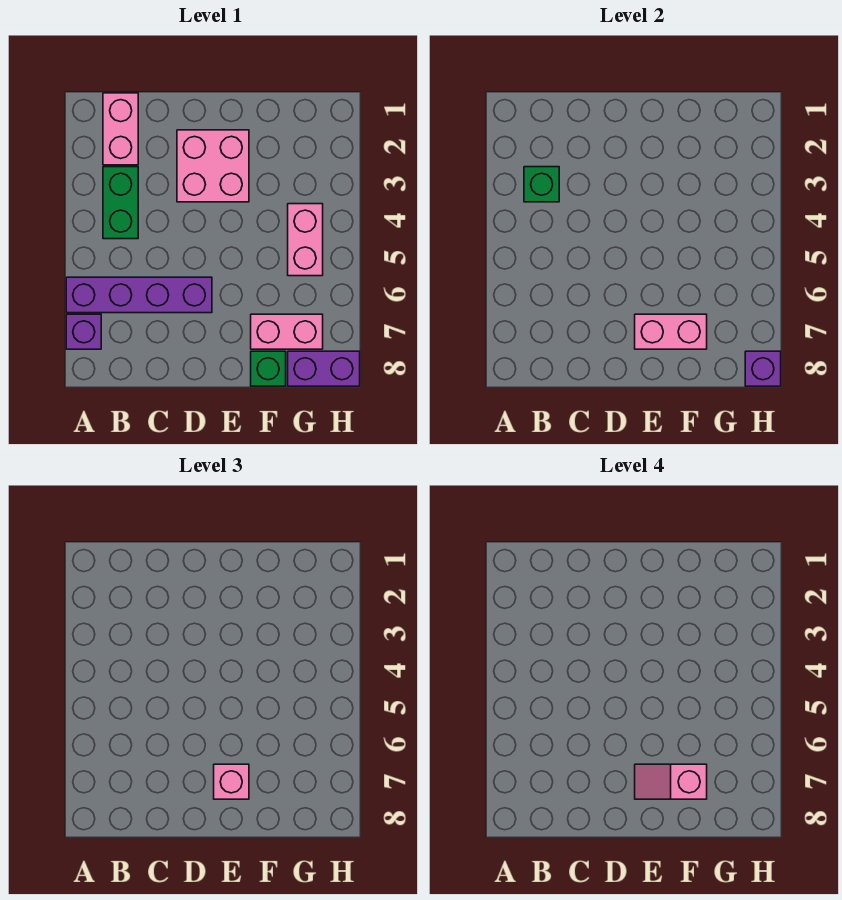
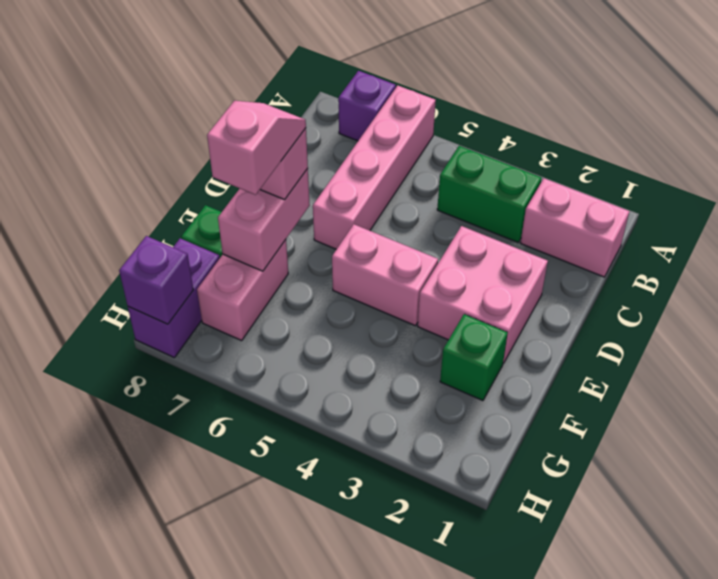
purple brick A6:D6 level 1 -> pink brick A6:D6 level 1
green brick B3 level 2 -> green brick F2 level 1
pink brick G4:G5 level 1 -> pink brick E4:E5 level 1

